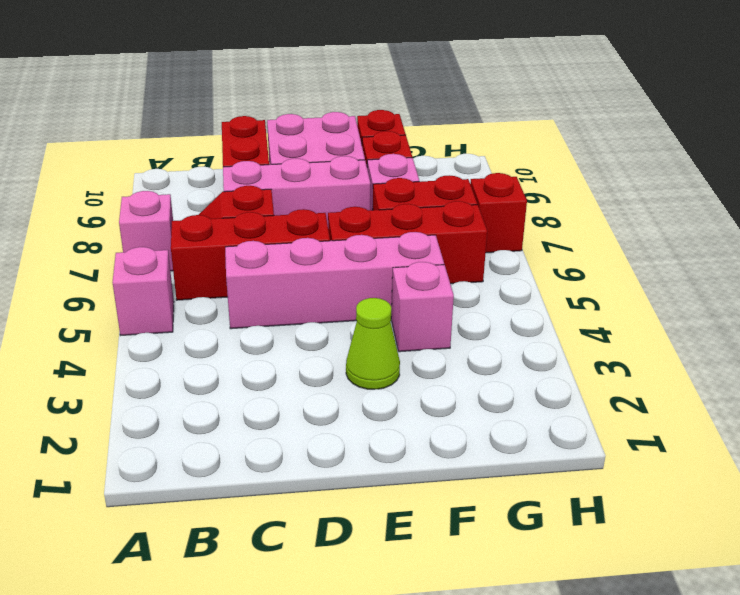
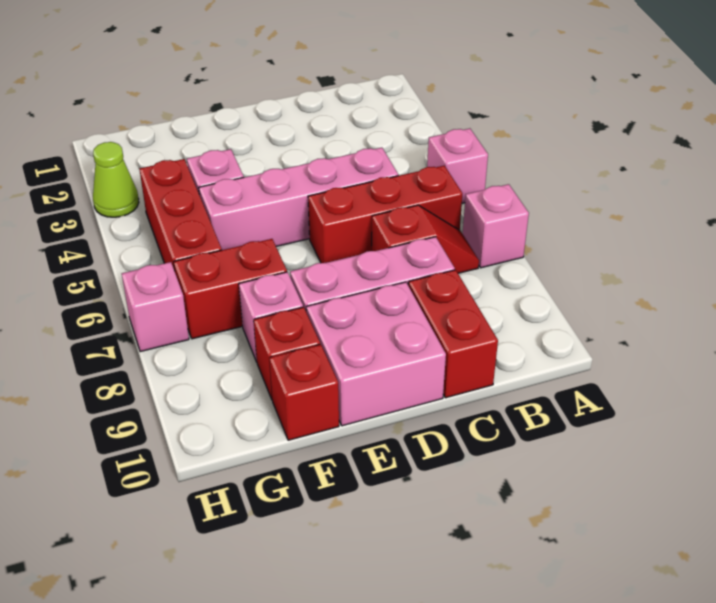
lime cone E3 level 1 -> lime cone H3 level 1
red brick E6:G6 level 1 -> red brick G4:G6 level 1
red brick H7 level 1 -> pink brick H7 level 1

